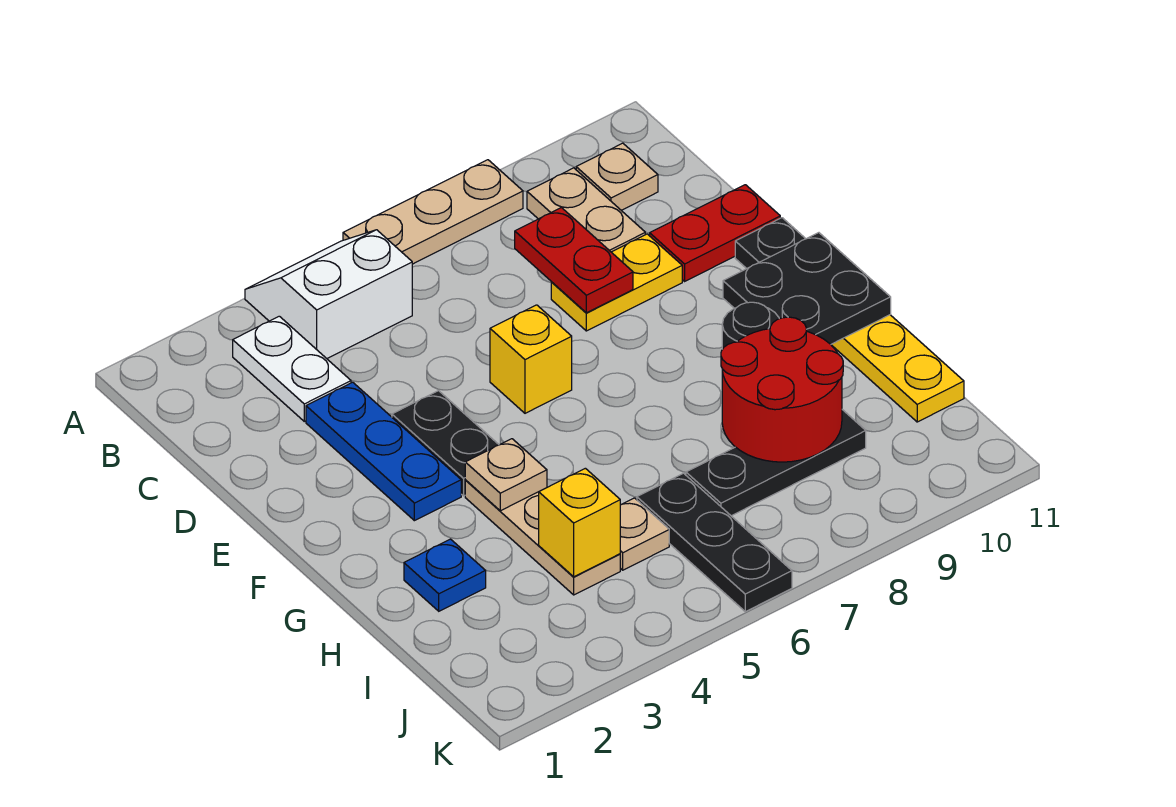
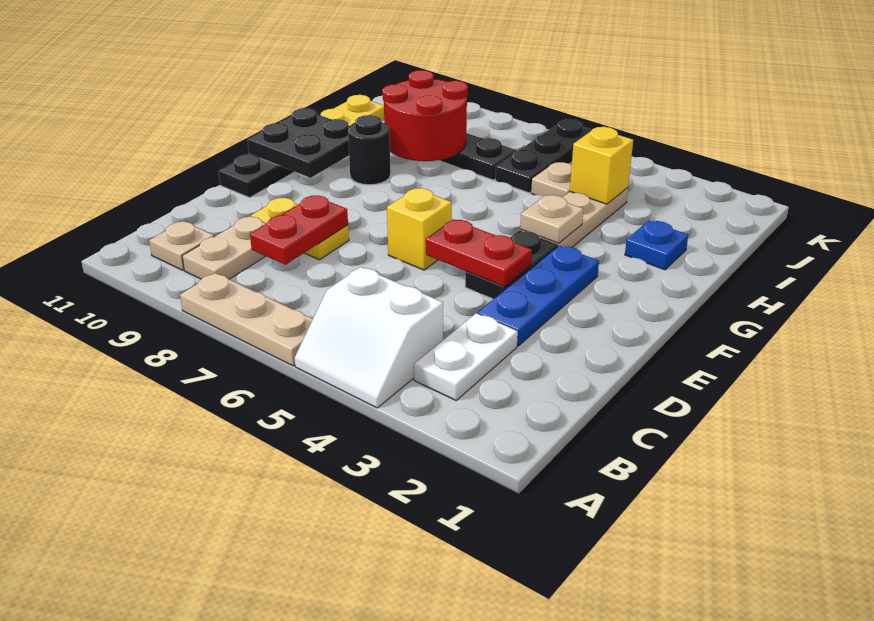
red plate D10:D11 level 1 -> red plate E4:E5 level 2

